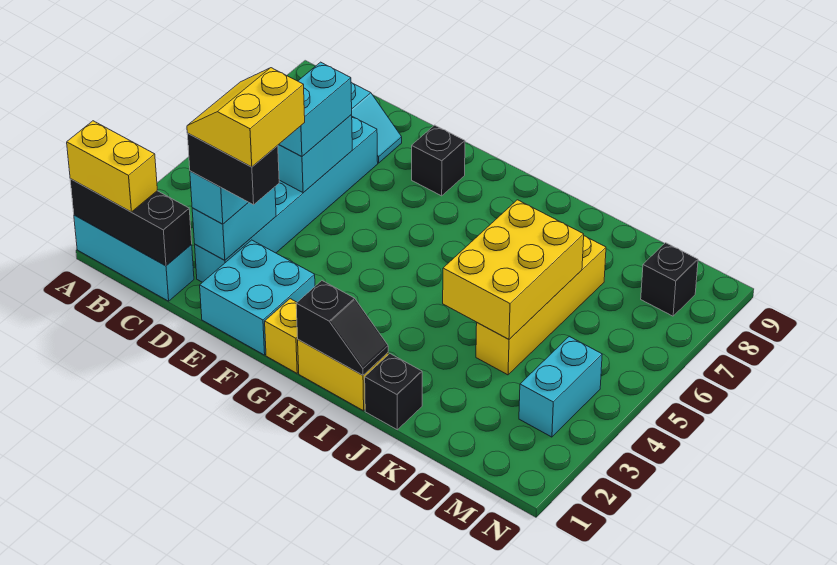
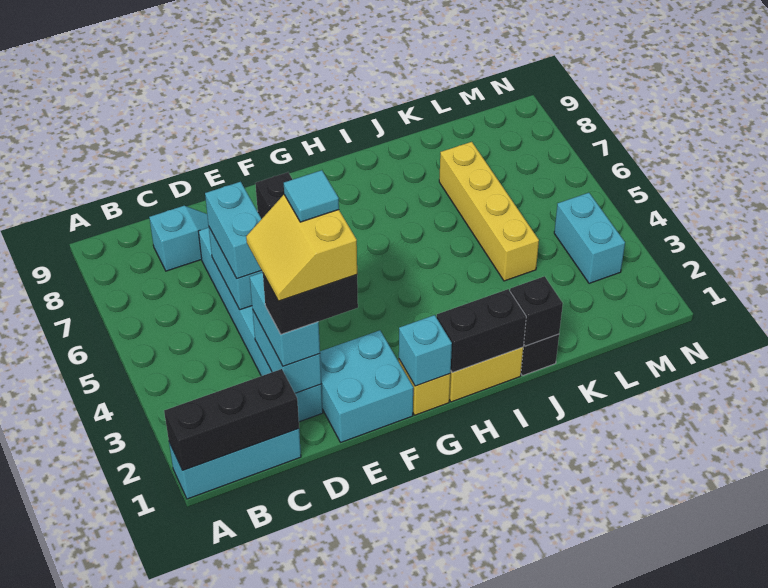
yellow brick A1:B1 level 3 -> none
none -> cyan tile E3 level 6
none -> cyan brick G1 level 2
black slope H1:I1 level 2 top H -> black brick H1:I1 level 2
yellow brick J4:K6 level 2 -> none
black brick M8 level 1 -> black brick J1 level 2

